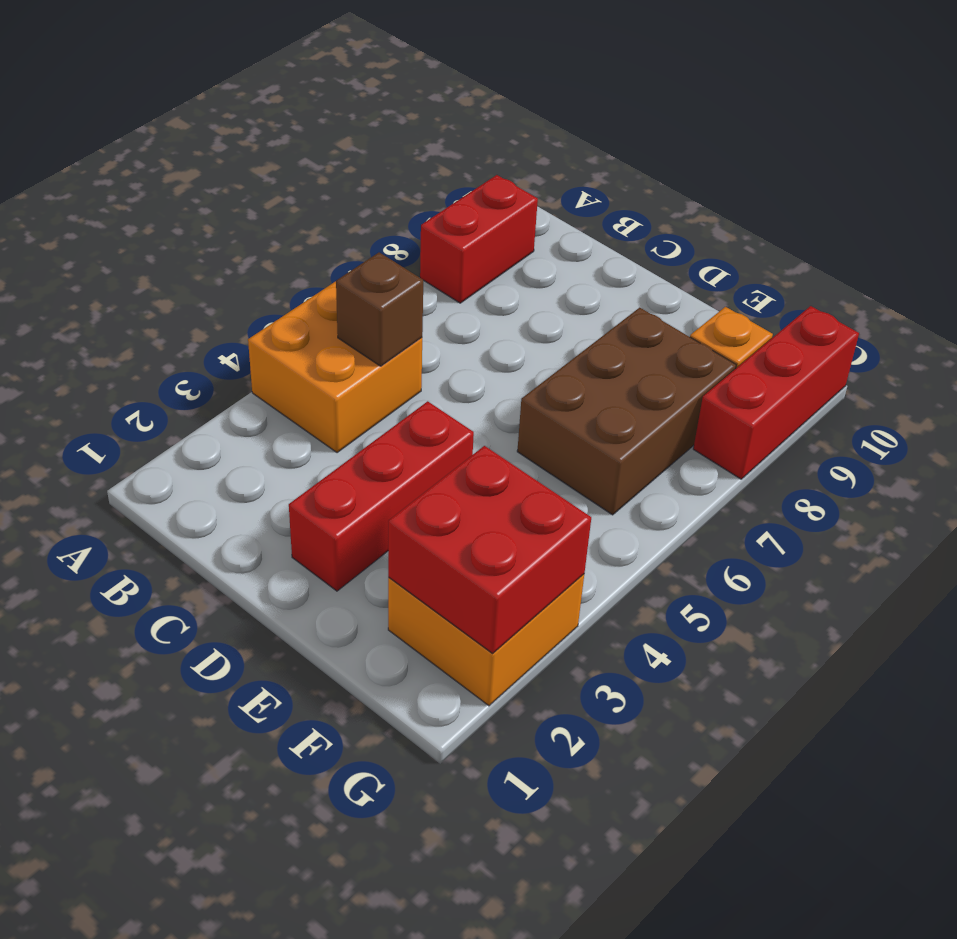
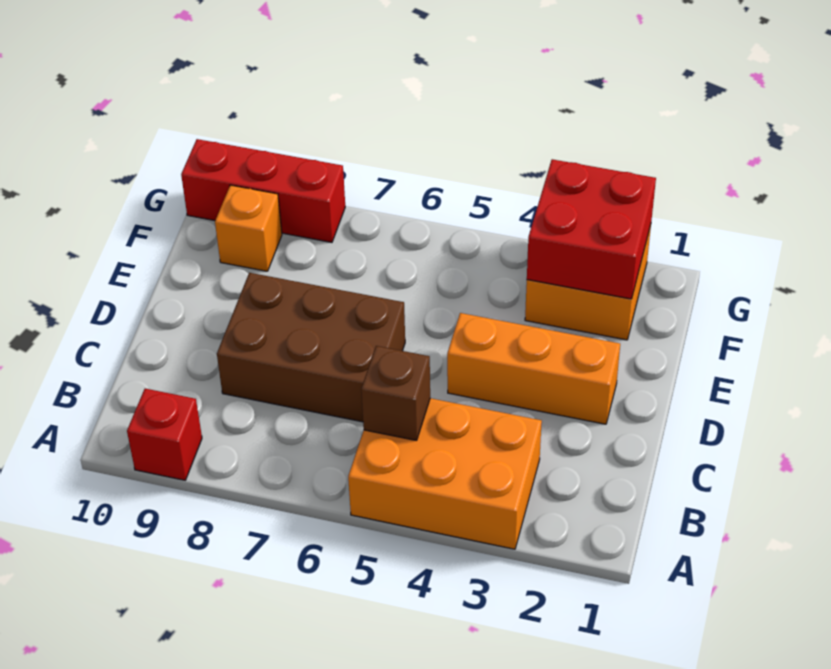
orange brick A4:B5 level 1 -> orange brick A3:B5 level 1
red brick A8:A9 level 1 -> red brick A9 level 1
red brick D2:D4 level 1 -> orange brick D2:D4 level 1
brown brick E6:F8 level 1 -> brown brick C6:D8 level 1

